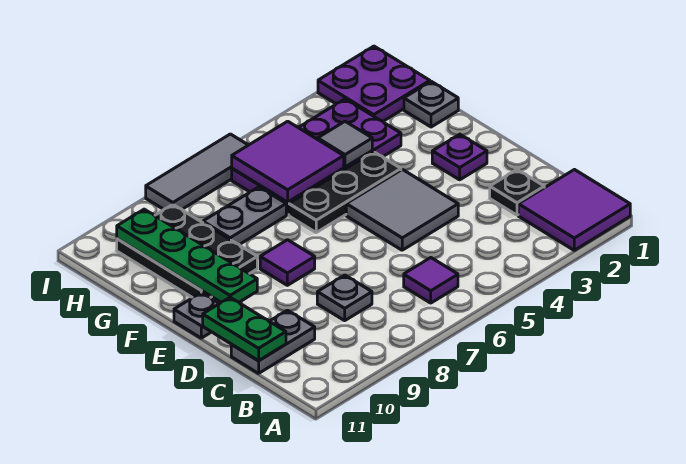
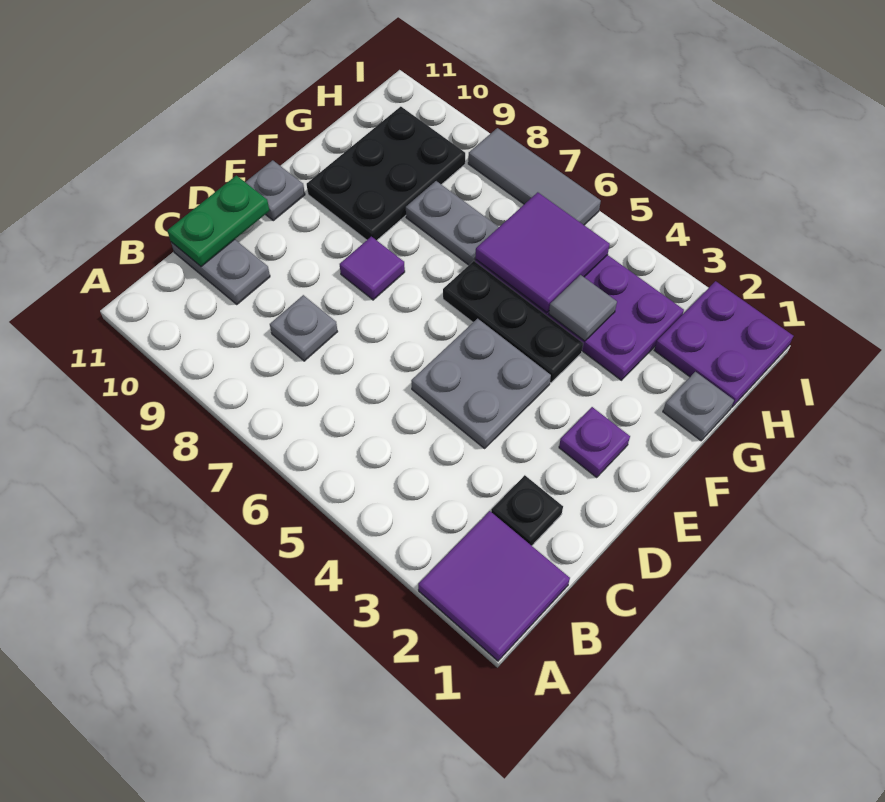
purple tile B6 level 1 -> none
grey tile D4:E5 level 1 -> grey plate D4:E5 level 1
green plate E10:H10 level 2 -> none

